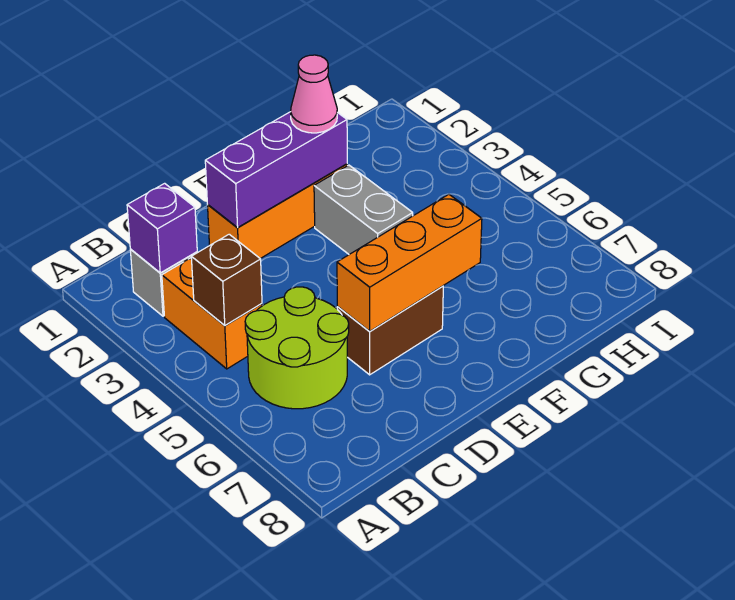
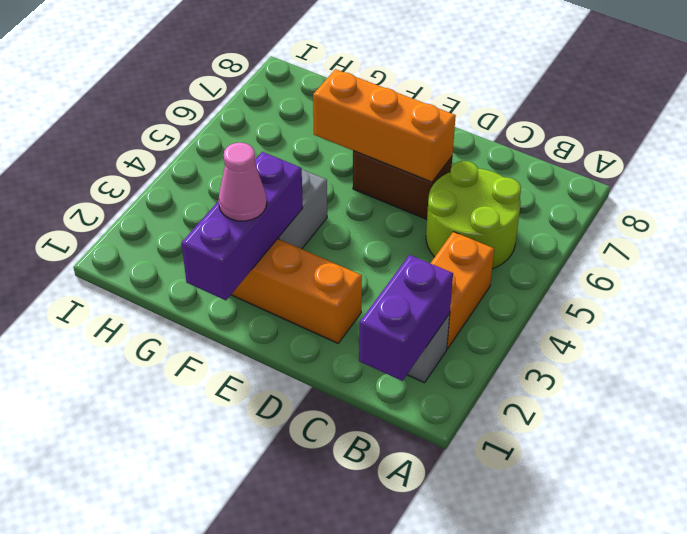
purple brick B2 level 2 -> purple brick B1:B2 level 2
brown brick B4 level 2 -> none
purple brick D2:F2 level 2 -> purple brick F1:F3 level 2

